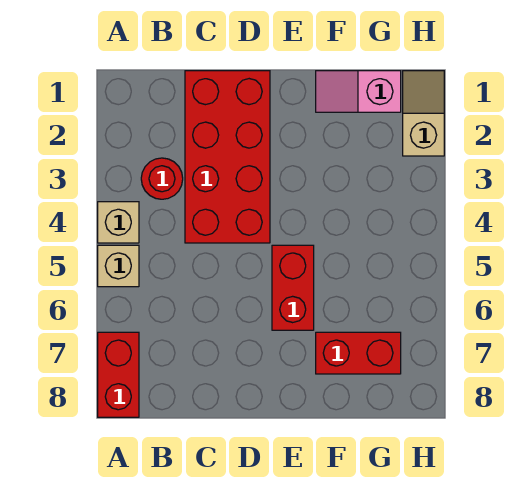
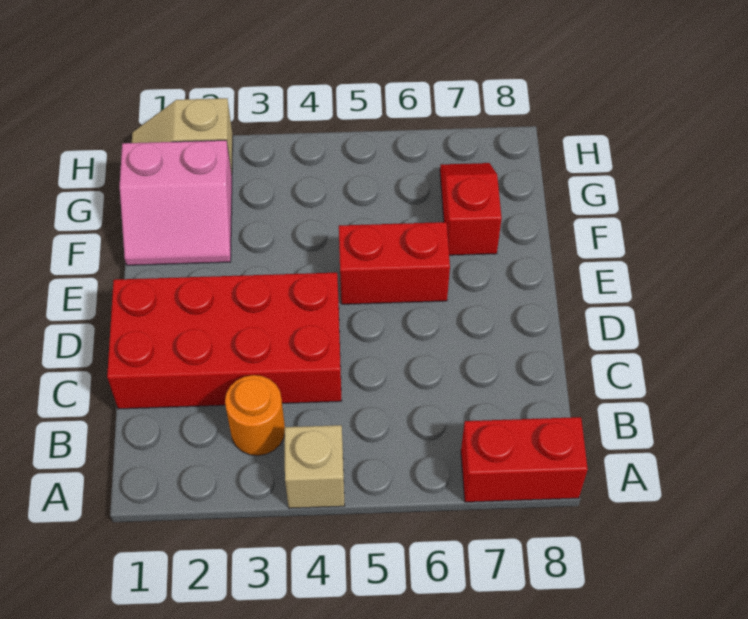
tan brick A5 level 1 -> none
red round brick B3 level 1 -> orange round brick B3 level 1
pink slope F1:G1 level 1 top G -> pink slope F1:G2 level 1 top G
red brick F7:G7 level 1 -> red slope F7:G7 level 1 top F

